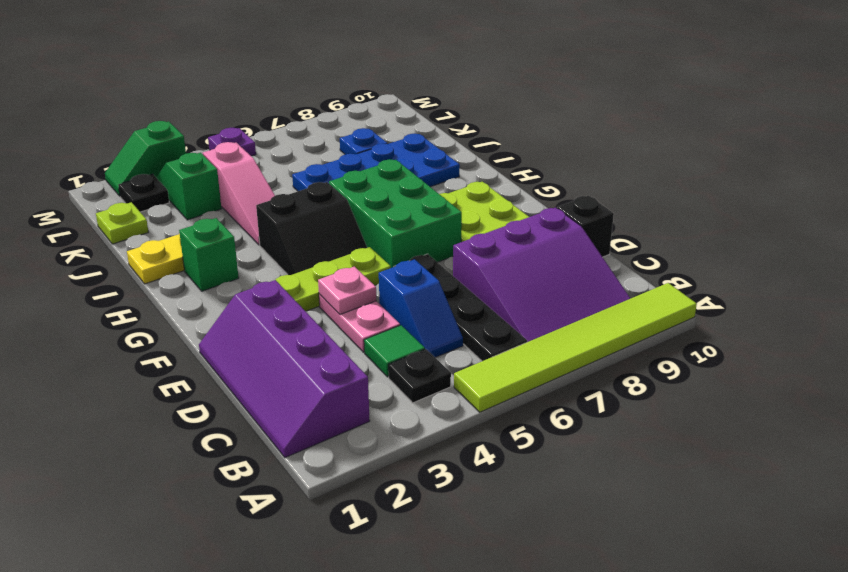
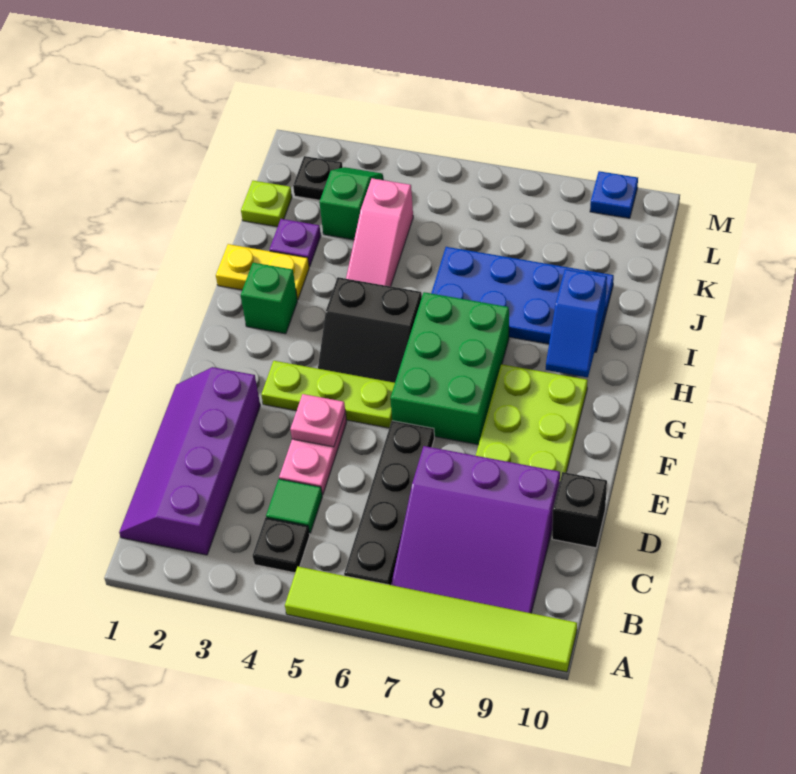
blue slope C5:D5 level 1 top D -> blue slope H9:I9 level 2 top I
blue plate K8 level 1 -> blue plate M9 level 1
green slope M2:M3 level 1 top 3 -> none
purple plate M5 level 1 -> purple plate J2 level 1

